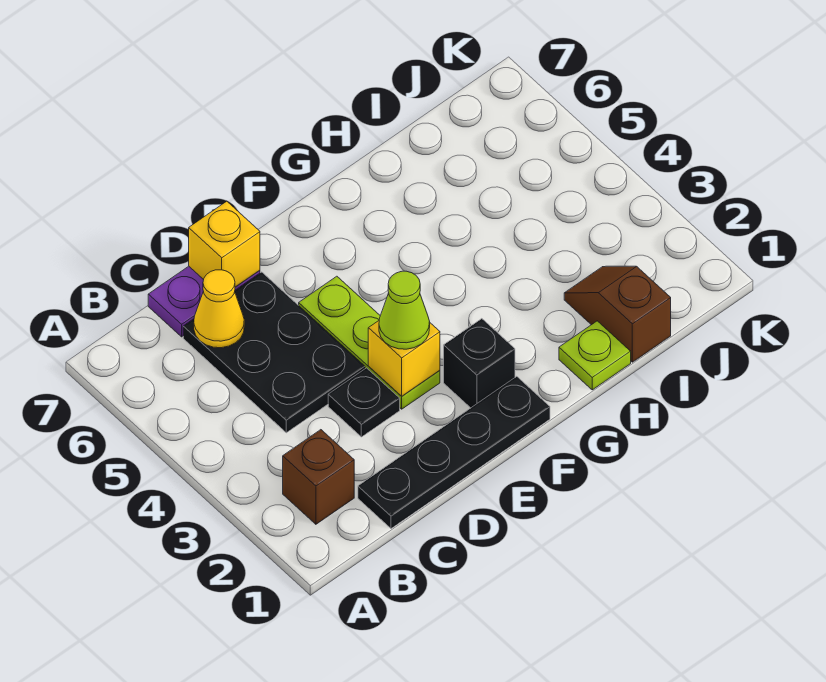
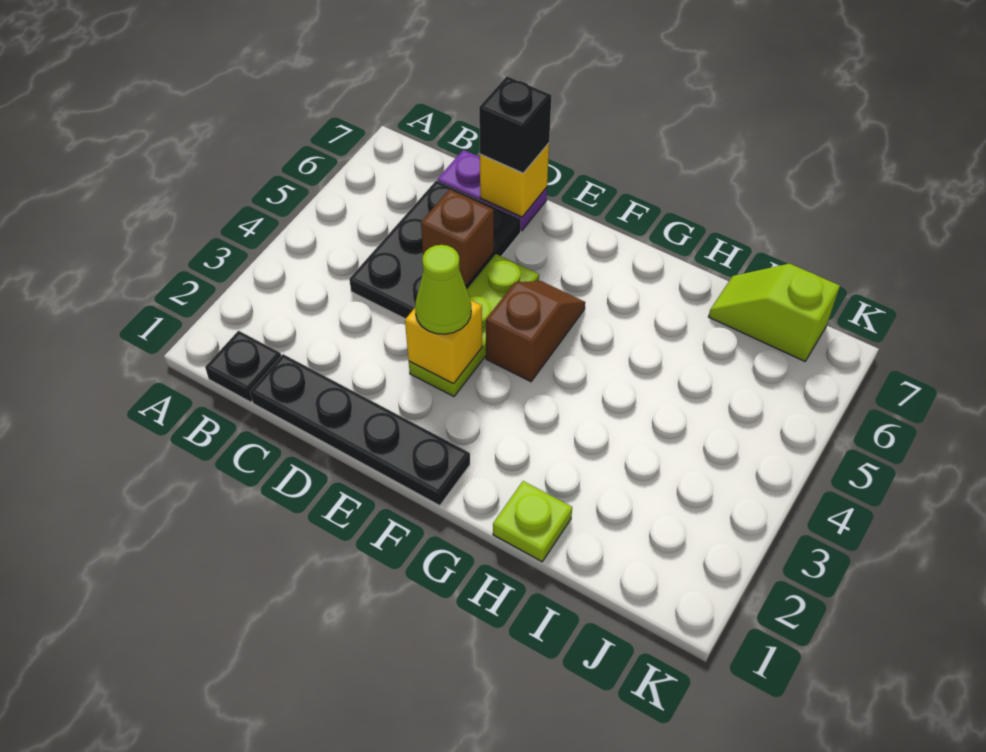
brown brick B2 level 1 -> brown brick D5 level 2
yellow cone C6 level 2 -> none
black plate D3 level 1 -> black plate B1 level 1
black brick F2 level 1 -> black brick D7 level 3
brown slope I1:I2 level 1 top 1 -> brown slope F4:F5 level 1 top 4
none -> lime slope I7:J7 level 1 top J

